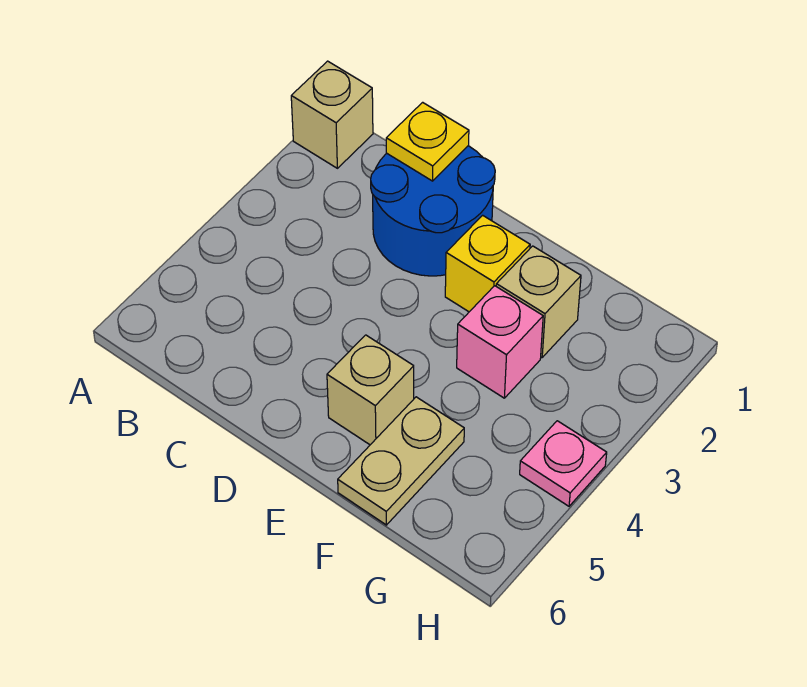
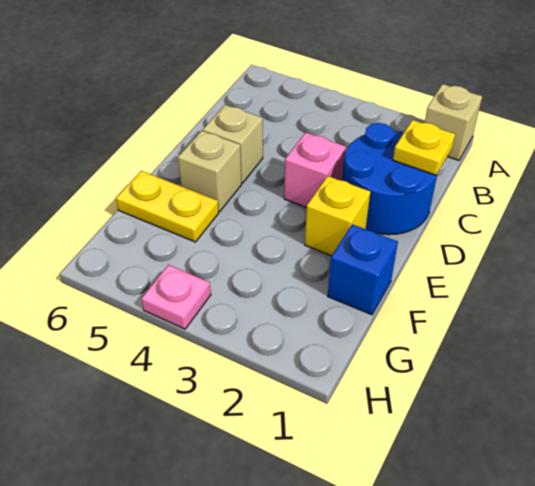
none -> blue brick F1 level 1
tan brick F2 level 1 -> tan brick D5 level 1
pink brick F3 level 1 -> pink brick D3 level 1
tan plate F5:F6 level 1 -> yellow plate F5:F6 level 1

